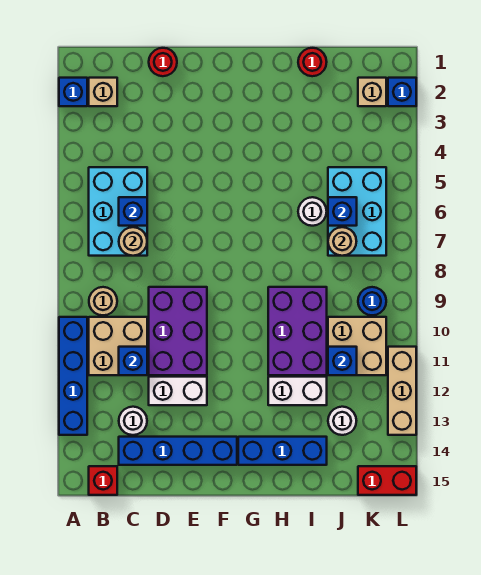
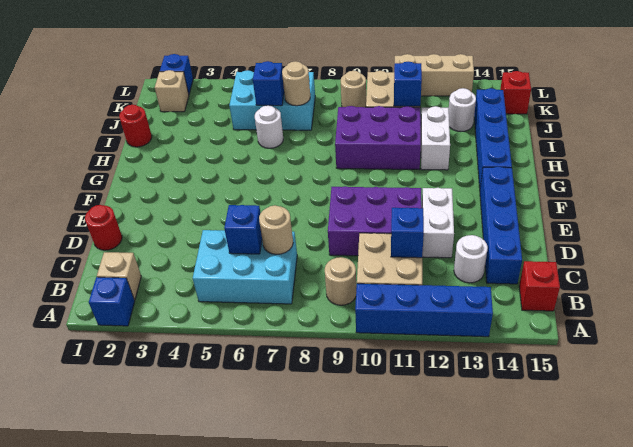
blue brick G14:I14 level 1 -> blue brick G14:J14 level 1
blue round brick K9 level 1 -> tan round brick K9 level 1
red brick K15:L15 level 1 -> red brick K15 level 1

